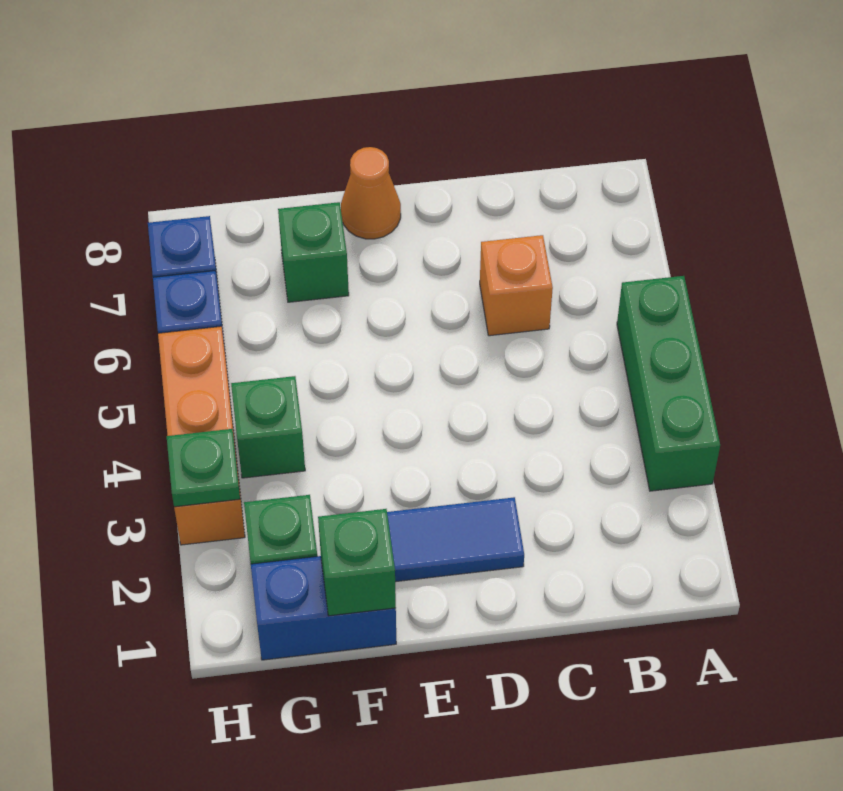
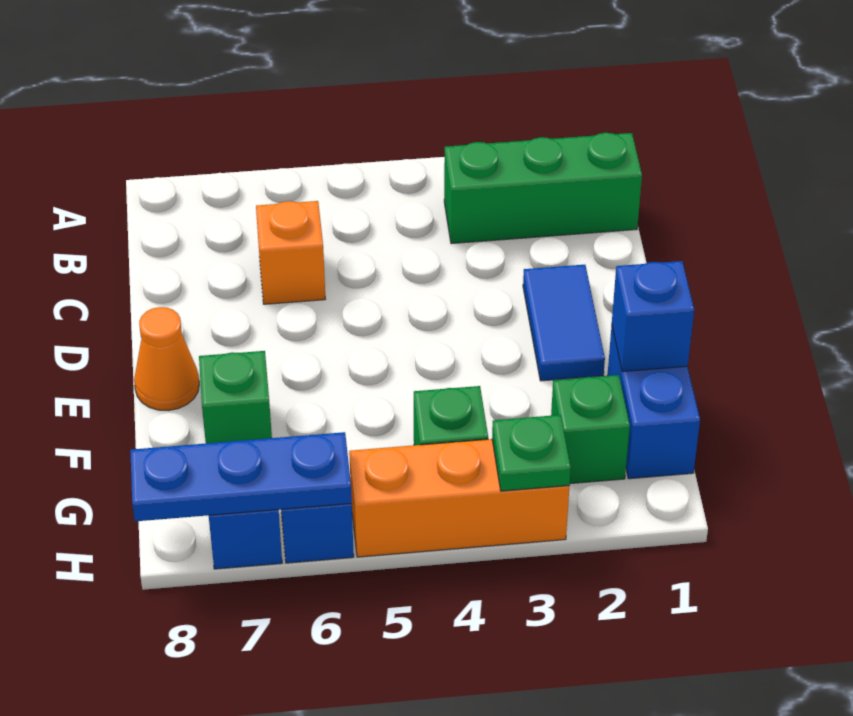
green brick A3:A5 level 1 -> green brick B1:B3 level 1
green brick F1 level 2 -> blue brick F1 level 2
none -> blue plate H6:H8 level 2

